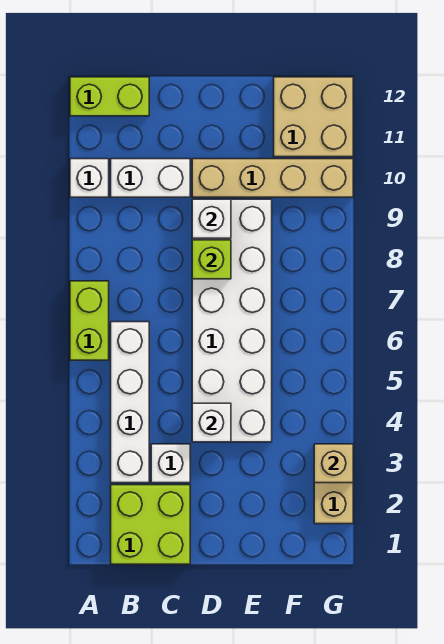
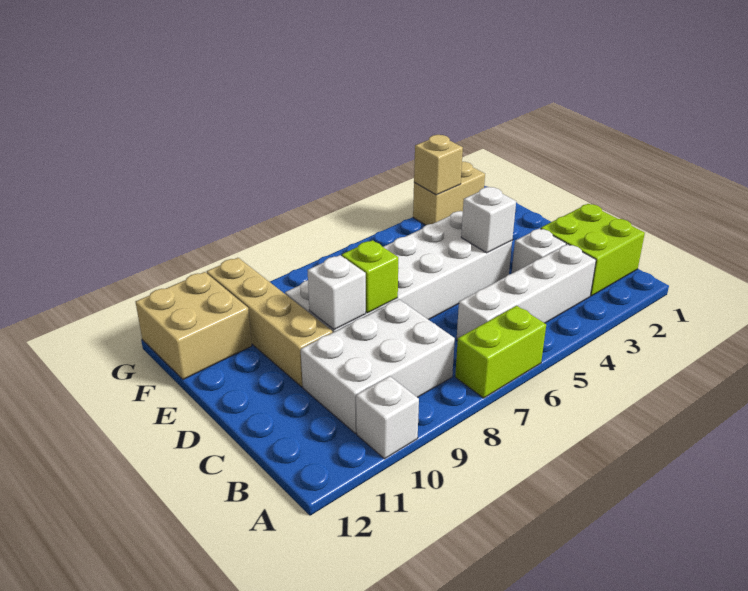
lime brick A12:B12 level 1 -> none
white brick B10:C10 level 1 -> white brick B8:C10 level 1

